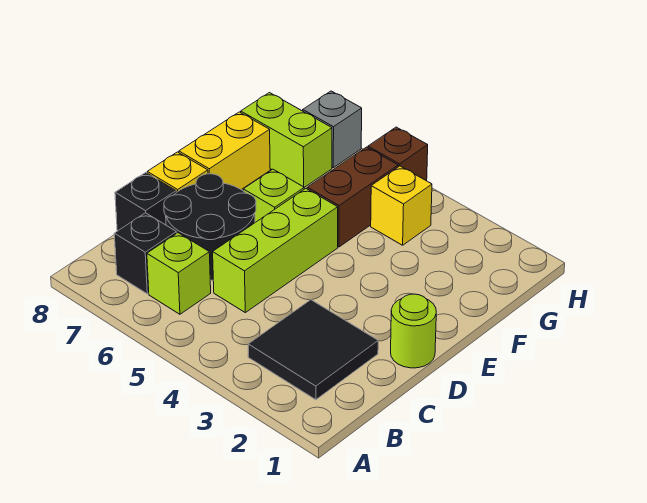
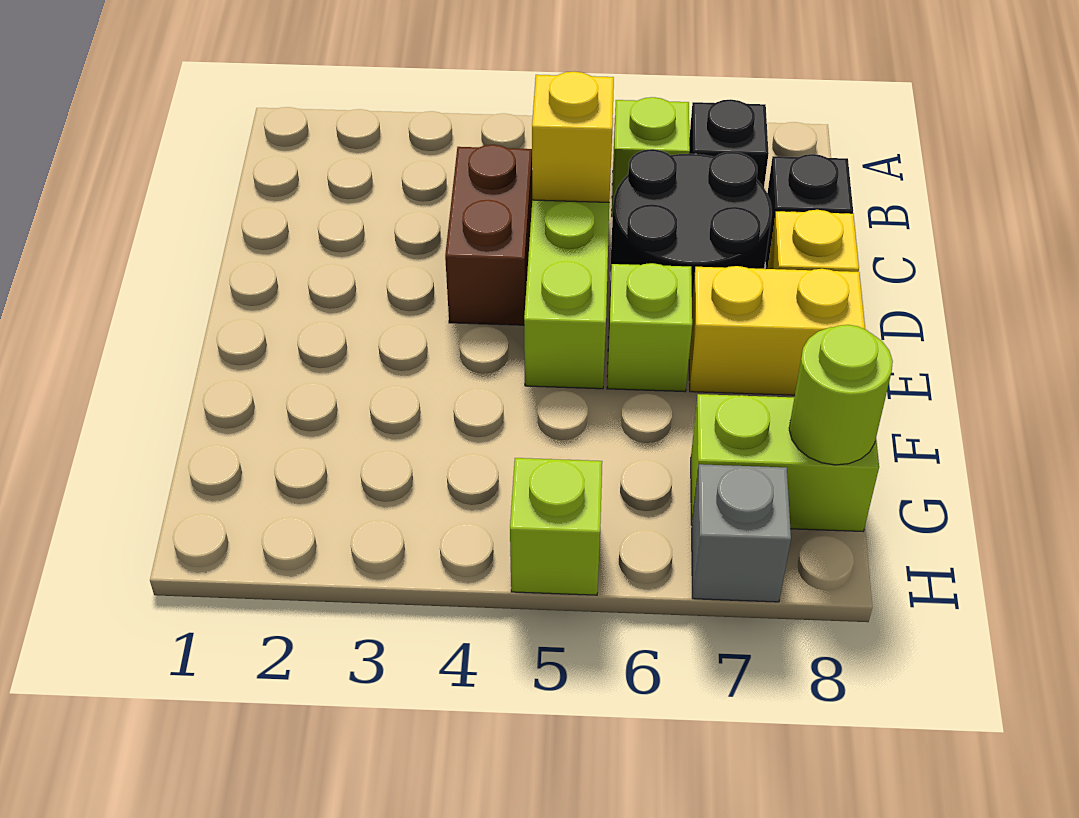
black tile B2:C3 level 1 -> none
lime round brick D1 level 1 -> lime round brick G8 level 2
yellow brick E8:F8 level 1 -> yellow brick E7:E8 level 1
brown brick F5:G5 level 1 -> brown brick C4:D4 level 1
yellow brick G4 level 1 -> yellow brick C5 level 2
brown brick H5 level 1 -> lime brick H5 level 1

